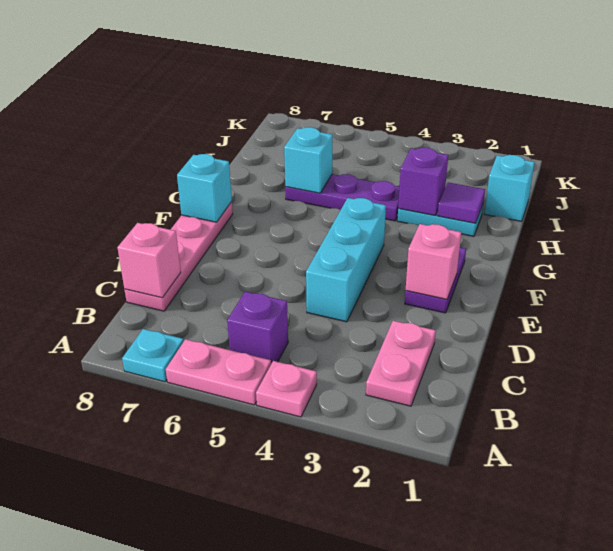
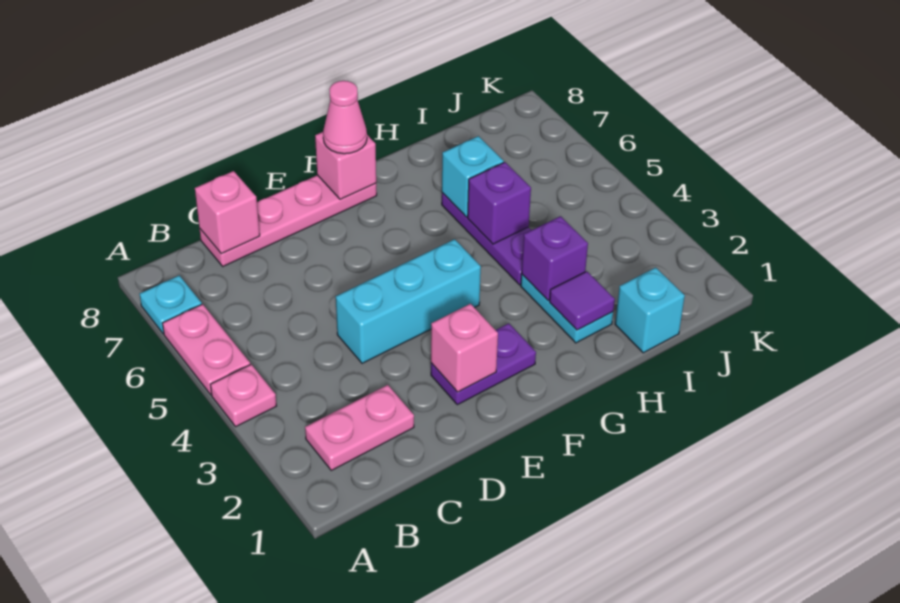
purple brick B5 level 1 -> purple brick H5 level 2
cyan brick F8 level 2 -> pink brick F8 level 2
none -> pink cone F8 level 3

